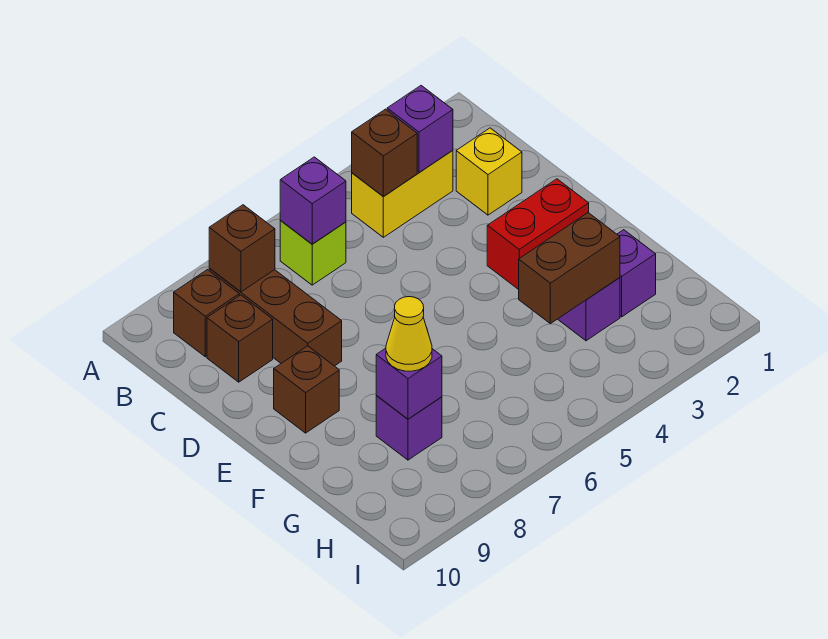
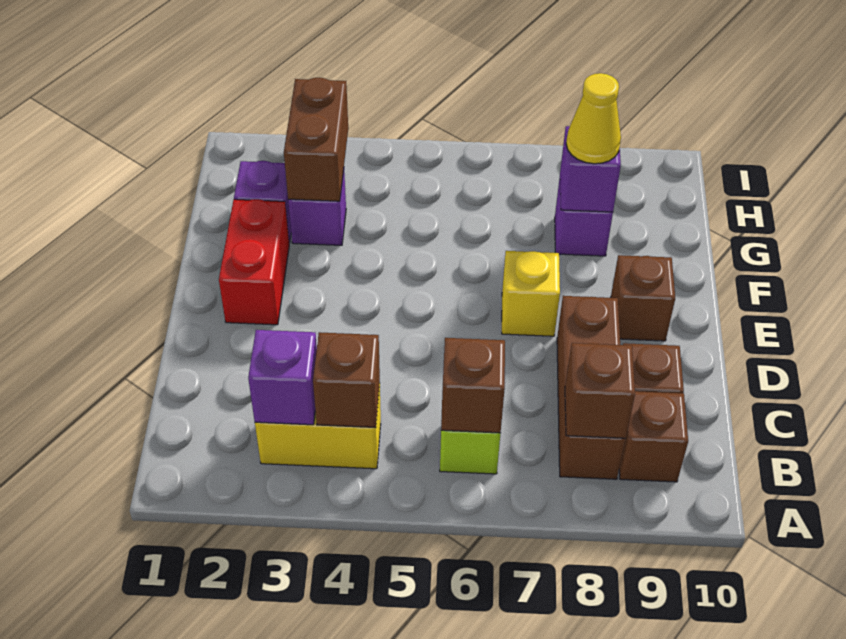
purple brick B6 level 2 -> brown brick B6 level 2
yellow brick C2 level 1 -> yellow brick E7 level 1
red brick E2:E3 level 1 -> red brick E2:F2 level 1
brown brick G3:G4 level 2 -> brown brick G3:H3 level 2

